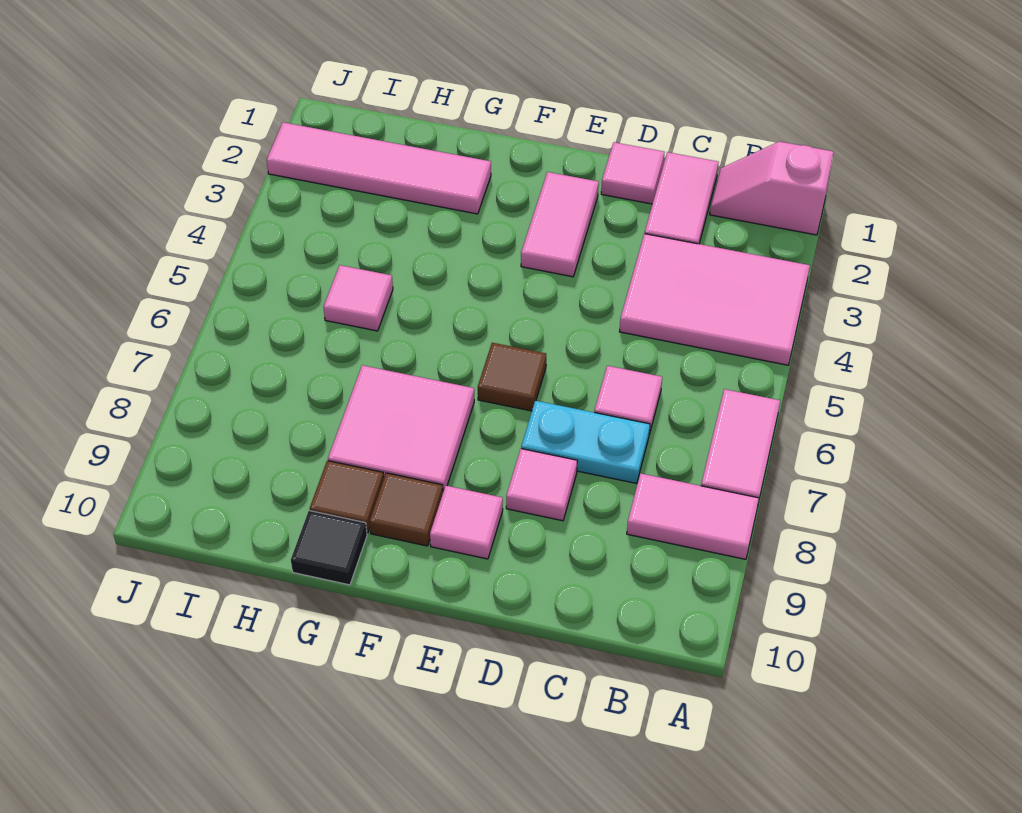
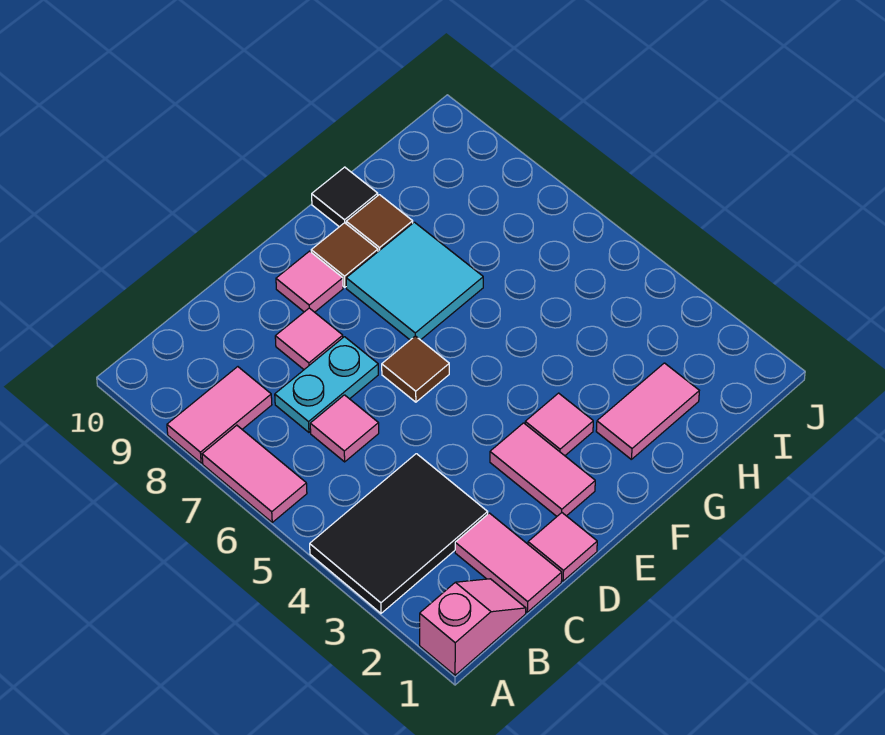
pink tile A3:C4 level 1 -> black tile A3:C4 level 1
pink tile F7:G8 level 1 -> cyan tile F7:G8 level 1
pink tile G2:J2 level 1 -> pink tile G2:H2 level 1
pink tile H5 level 1 -> pink tile F3 level 1

